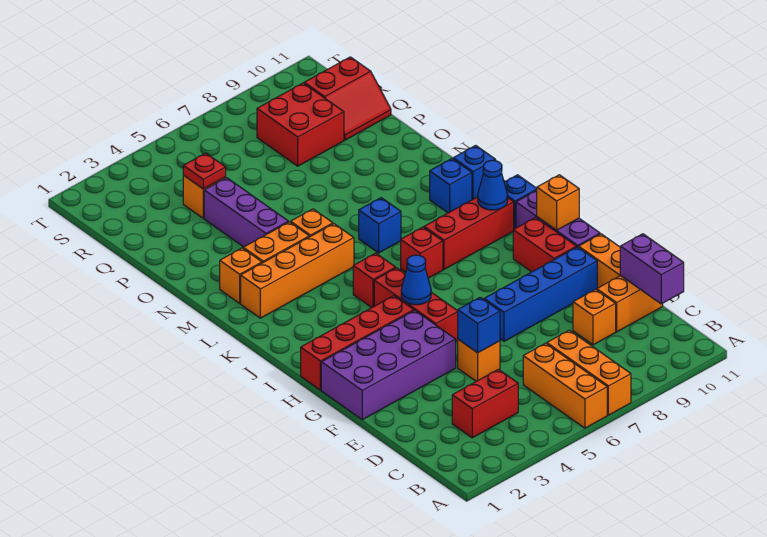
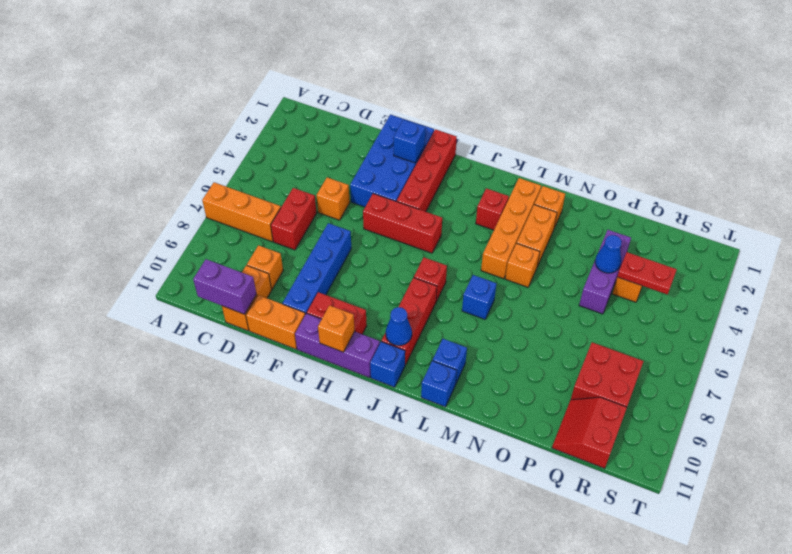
orange brick A6:C6 level 1 -> none
red brick C3:C4 level 1 -> red brick D6:D7 level 1
blue brick E5 level 2 -> blue brick G2 level 2
purple brick F1:G4 level 1 -> blue brick F1:G4 level 1
blue cone H5 level 2 -> blue cone P4 level 2
red brick J5 level 1 -> red brick K3 level 1
purple brick N4:P4 level 1 -> purple brick P3:P5 level 1
red plate Q4 level 2 -> red plate Q4:R4 level 2

